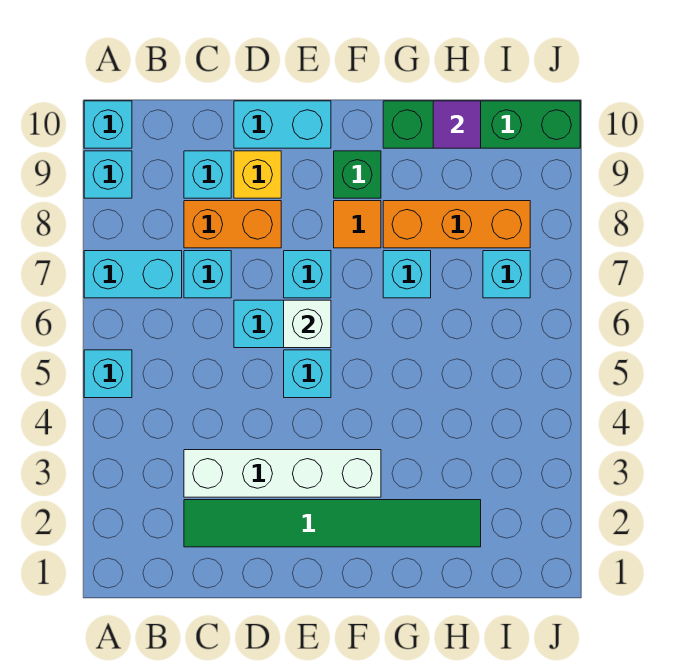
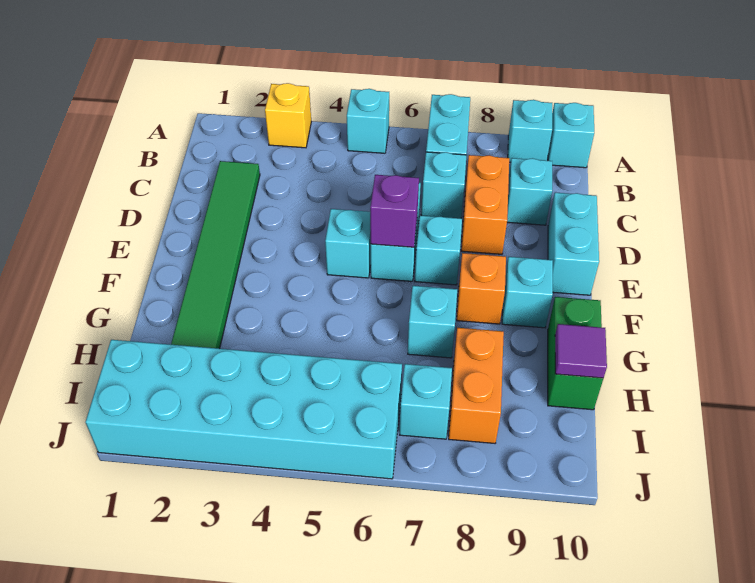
white brick C3:F3 level 1 -> none
yellow brick D9 level 1 -> yellow brick A3 level 1
white brick E6 level 2 -> purple brick E6 level 2
orange tile F8 level 1 -> orange brick F8 level 1
green brick F9 level 1 -> cyan brick F9 level 1
orange brick G8:I8 level 1 -> orange brick H8:I8 level 1
green brick G10:J10 level 1 -> green brick G10:H10 level 1
none -> cyan brick I1:J6 level 1

